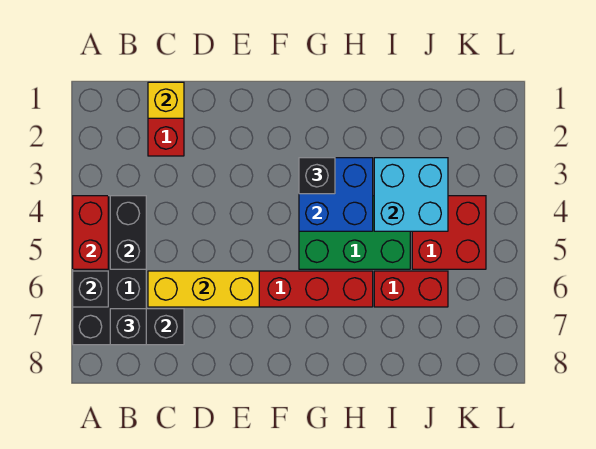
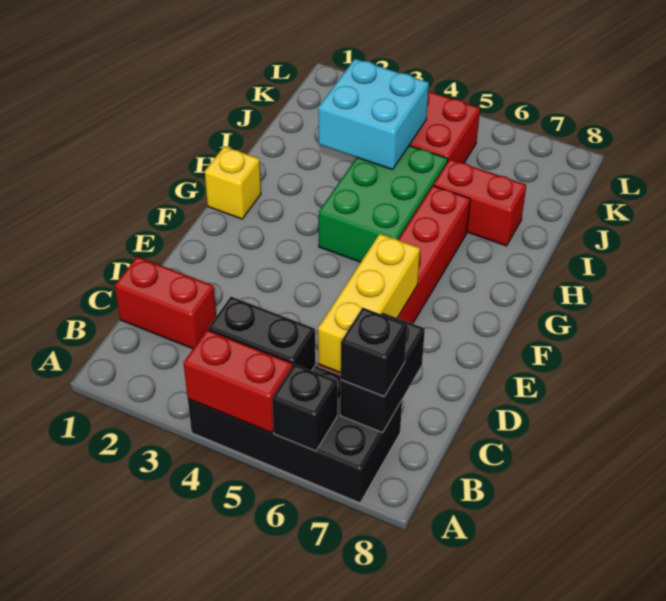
yellow brick C1 level 2 -> yellow brick G1 level 1
blue brick G3:H4 level 2 -> none
black brick G3 level 3 -> none
red brick I6:J6 level 1 -> red brick I6:I7 level 1

